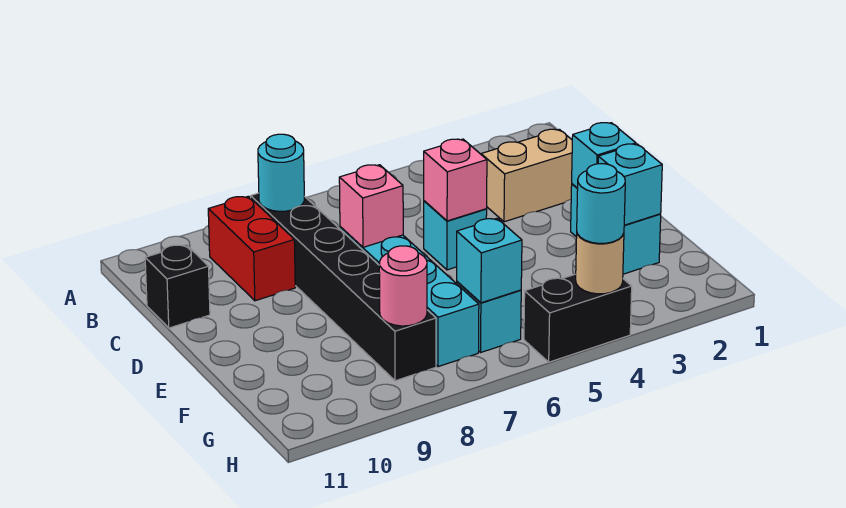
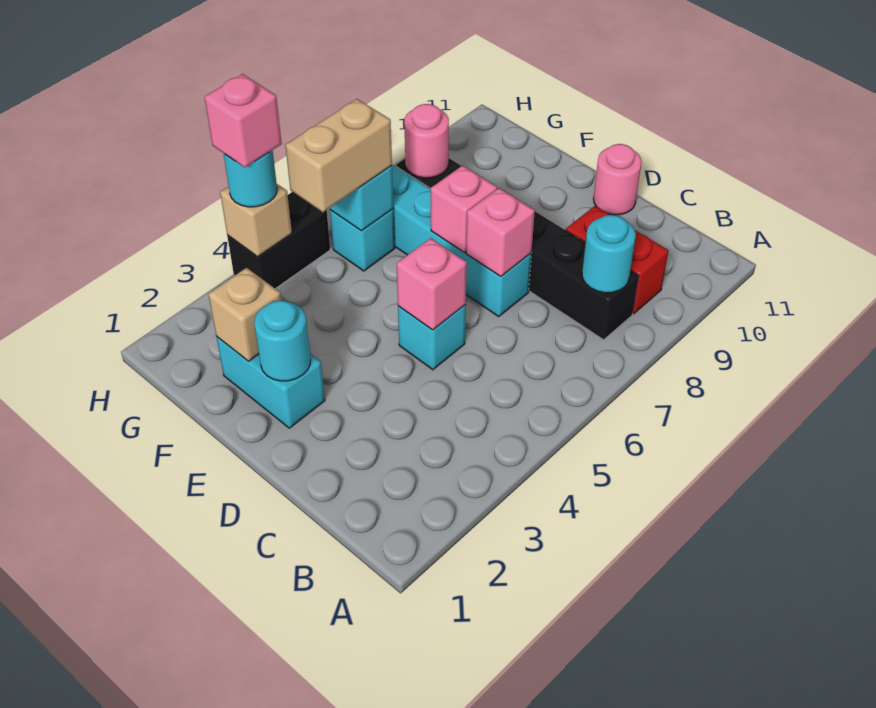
tan brick C2:C3 level 1 -> tan brick G5:G6 level 3
black brick C11 level 1 -> none
none -> pink round brick D11 level 1
cyan brick E2 level 2 -> cyan round brick E2 level 2
none -> pink brick E7 level 2
cyan brick F2 level 2 -> tan brick F2 level 2
tan round brick H4 level 2 -> tan brick H4 level 2
none -> pink brick H4 level 4

